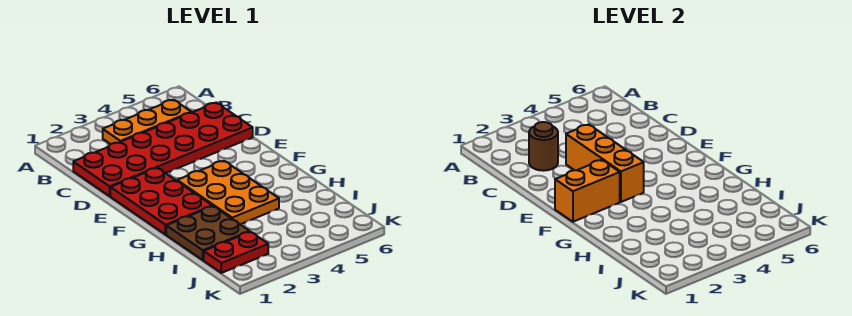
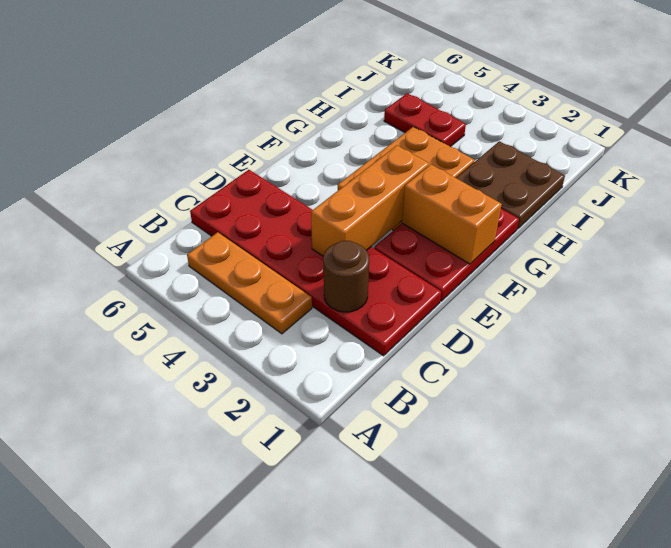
red plate J1:J2 level 1 -> red plate I4:I5 level 1

